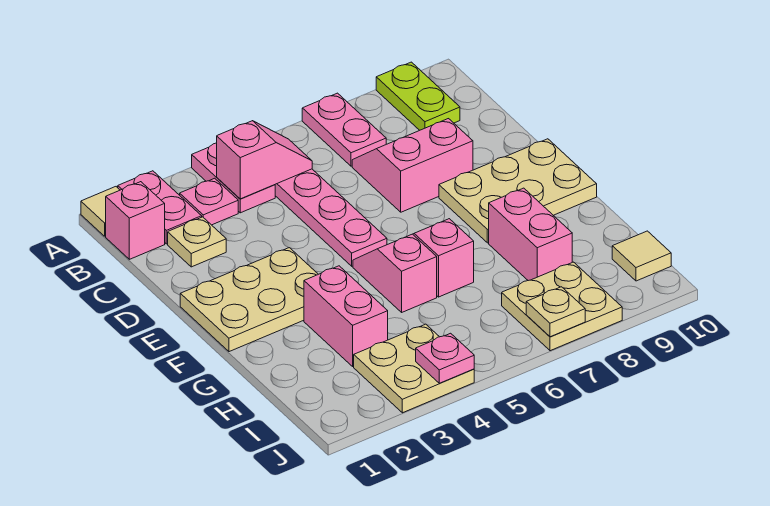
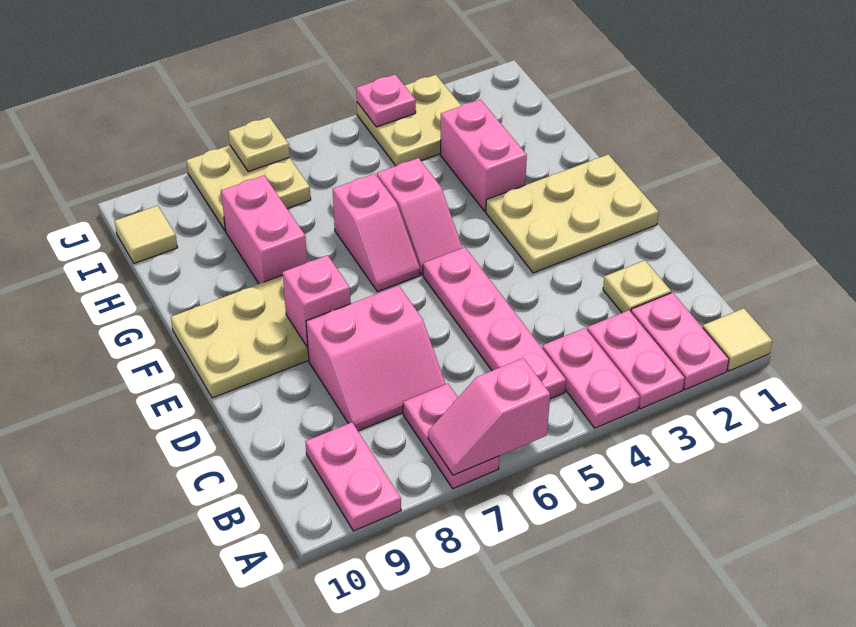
lime plate A9:B9 level 1 -> pink plate A9:B9 level 1
pink brick B1 level 1 -> pink brick E8 level 2
pink plate B3 level 1 -> pink plate A3:B3 level 1
pink slope B4:B5 level 2 top 4 -> pink slope A6:A7 level 2 top 6

